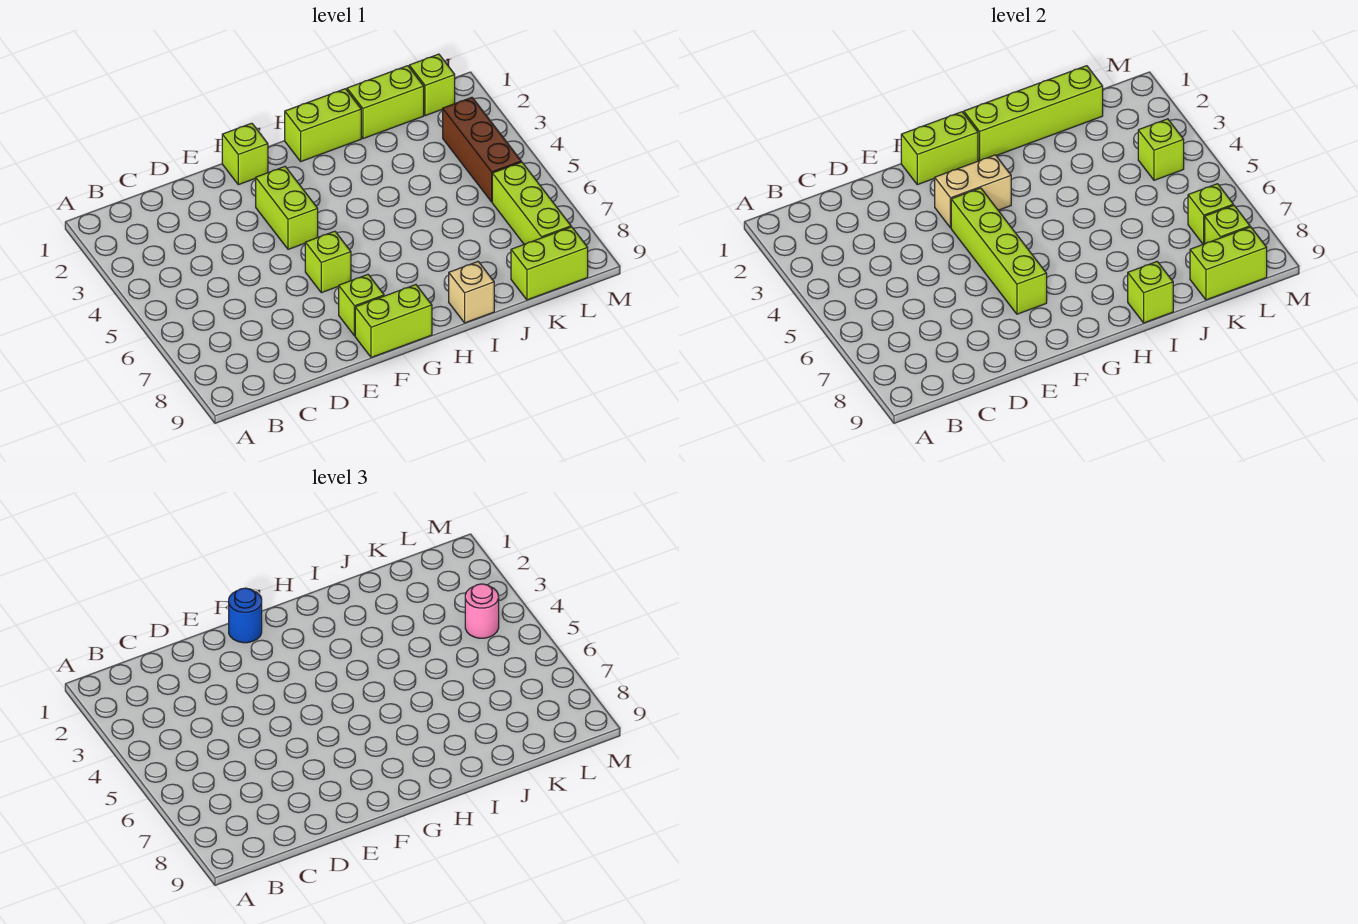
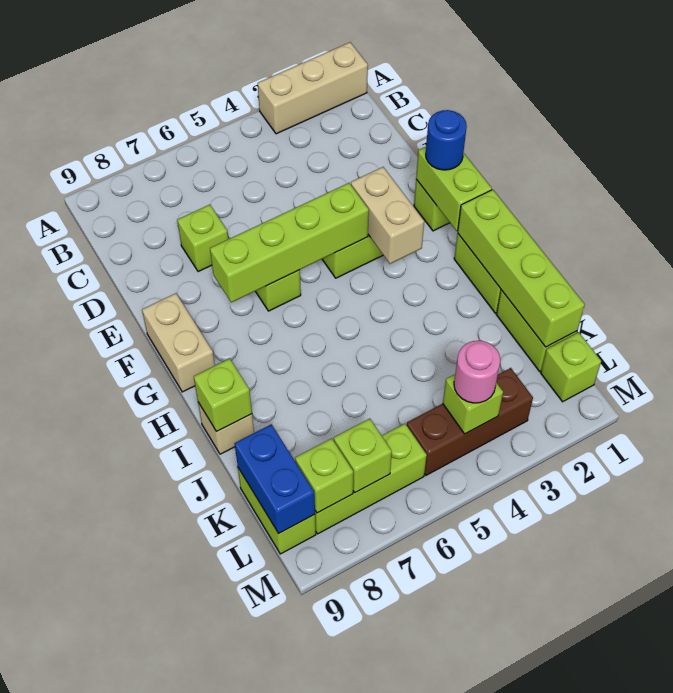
none -> tan brick A1:A3 level 1
lime brick F8 level 1 -> lime brick D7 level 1
lime brick F9:G9 level 1 -> tan brick F9:G9 level 1
lime brick K9:L9 level 2 -> blue brick K9:L9 level 2

